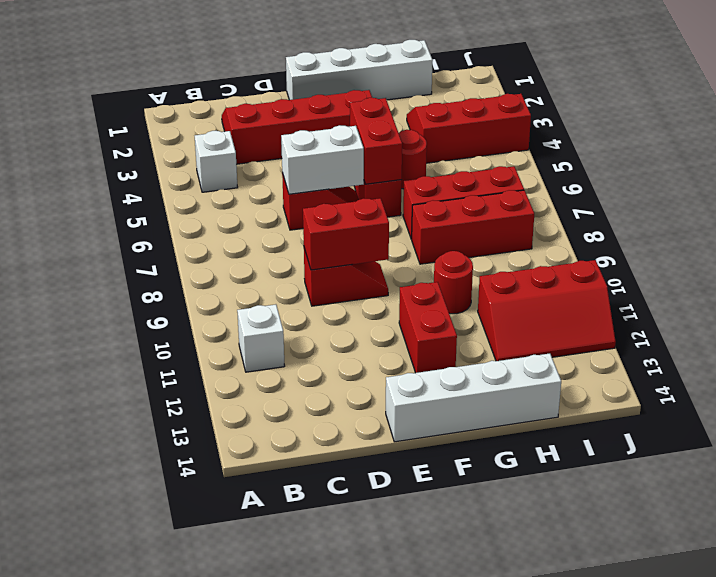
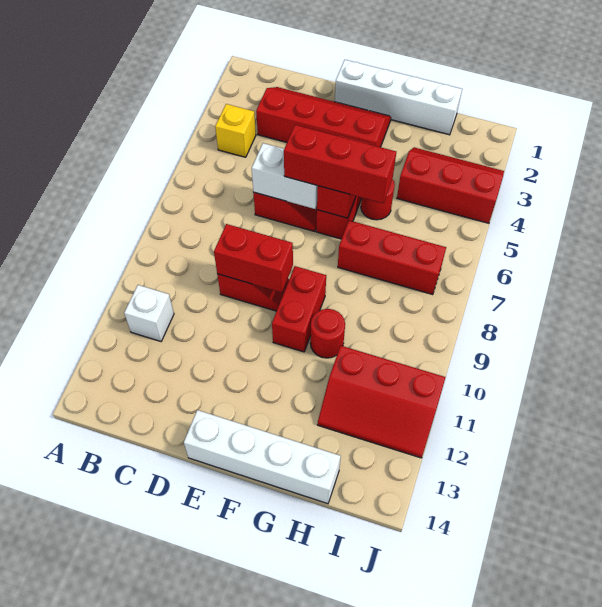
white brick B4 level 1 -> yellow brick B4 level 1
red brick F11:F12 level 1 -> red brick F9:F10 level 1
red brick G8:I8 level 1 -> red brick E6:G6 level 3

